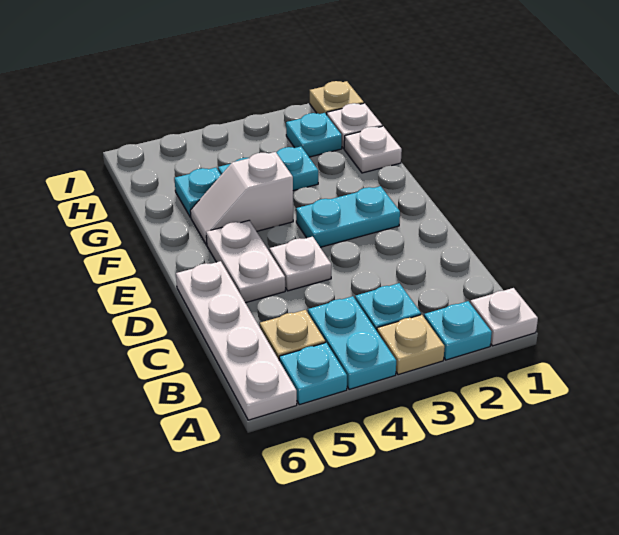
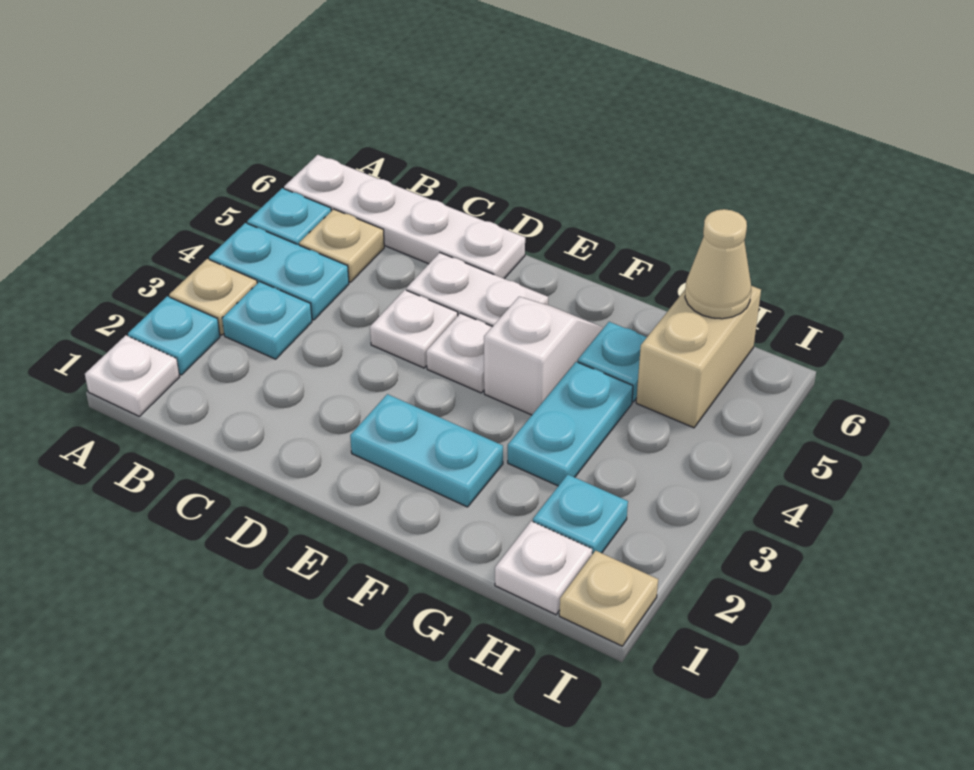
cyan plate E2:E3 level 1 -> cyan plate E2:F2 level 1
white plate G1 level 1 -> white plate E4 level 1
none -> tan brick H5:H6 level 1
none -> tan cone H6 level 2

